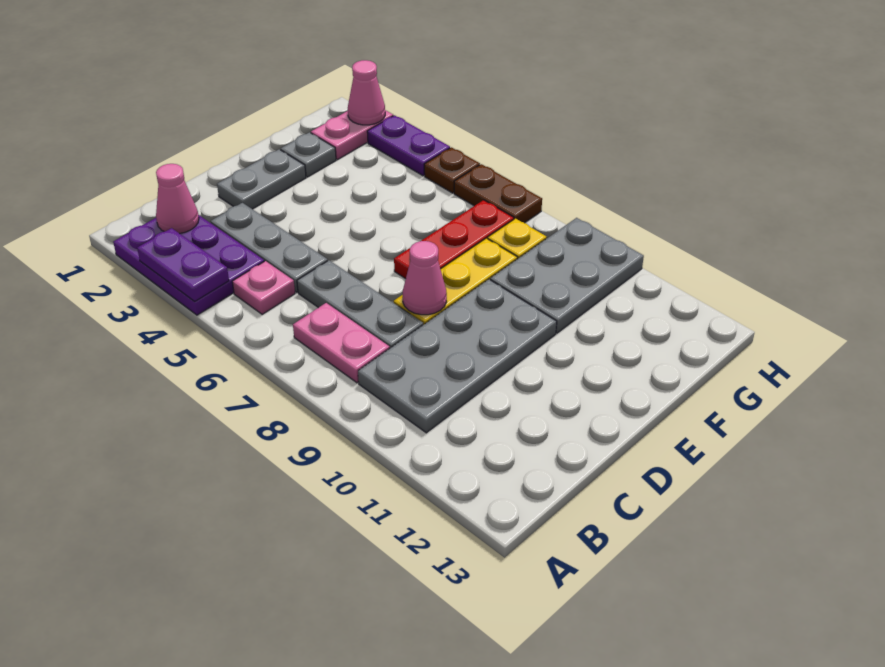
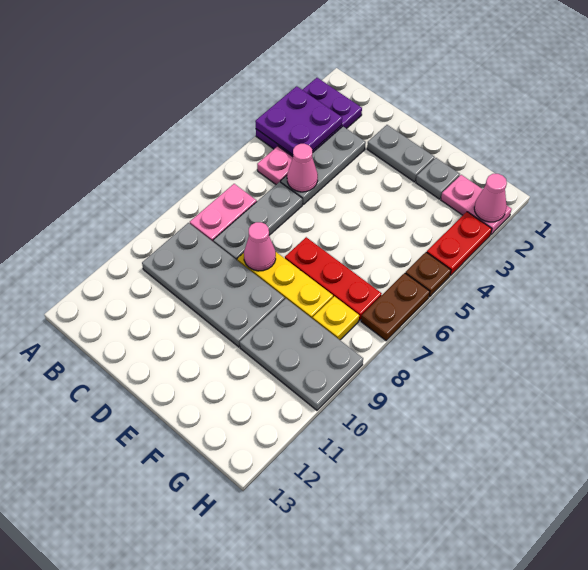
purple plate A3:A4 level 2 -> purple plate A3:B4 level 2
pink cone B2 level 2 -> pink cone C5 level 2
purple plate H3:H4 level 1 -> red plate H3:H4 level 1

